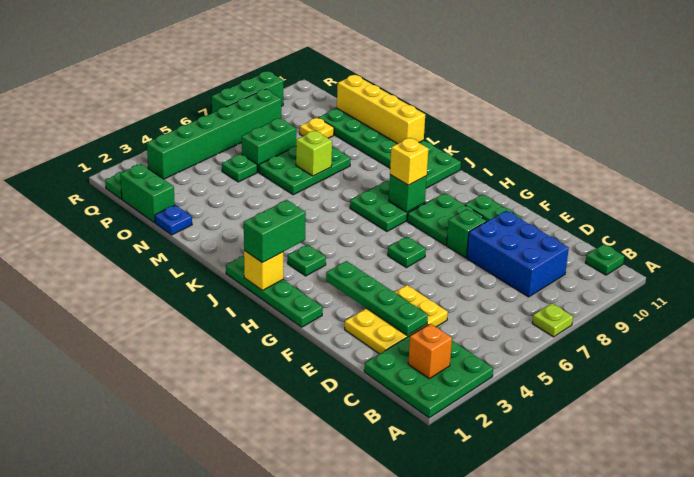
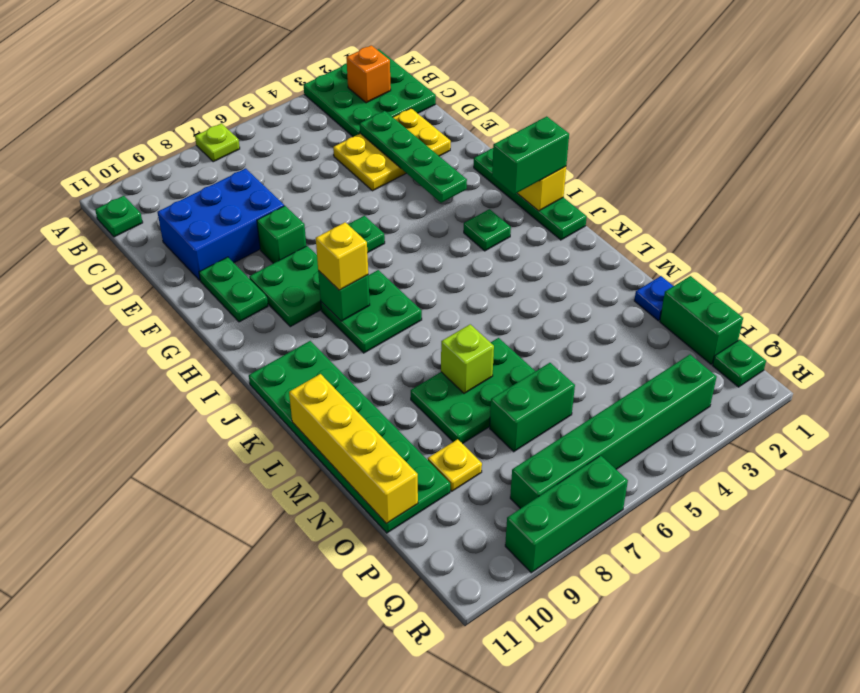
blue brick C8:E9 level 1 -> blue brick D8:E10 level 1
green plate O5 level 1 -> none

